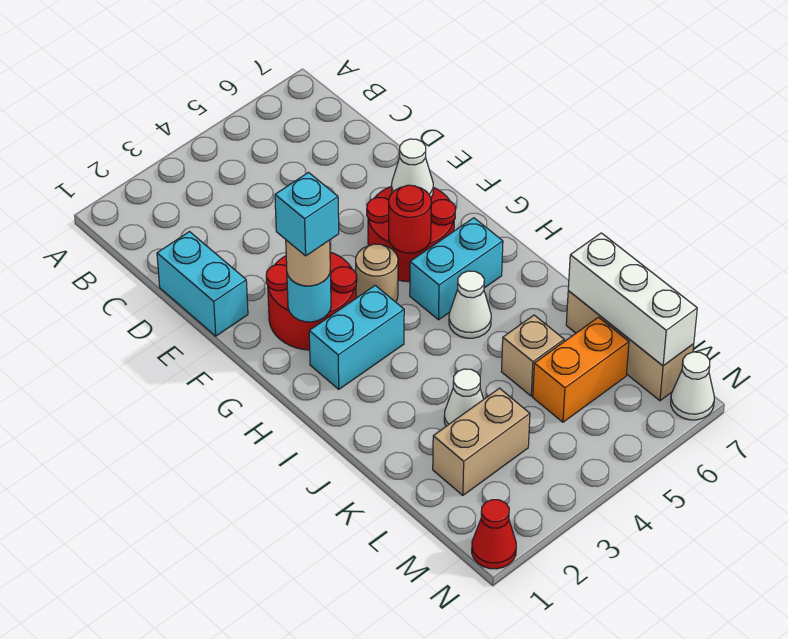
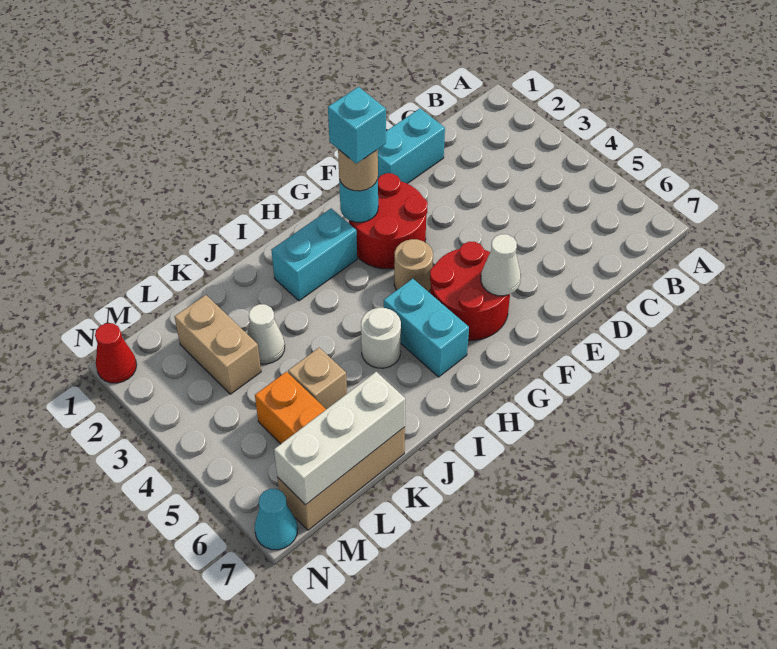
red round brick G5 level 2 -> none
cyan brick H2:H3 level 1 -> cyan brick H2:I2 level 1
white cone I5 level 1 -> white round brick I5 level 1
white cone N7 level 1 -> cyan cone N7 level 1

